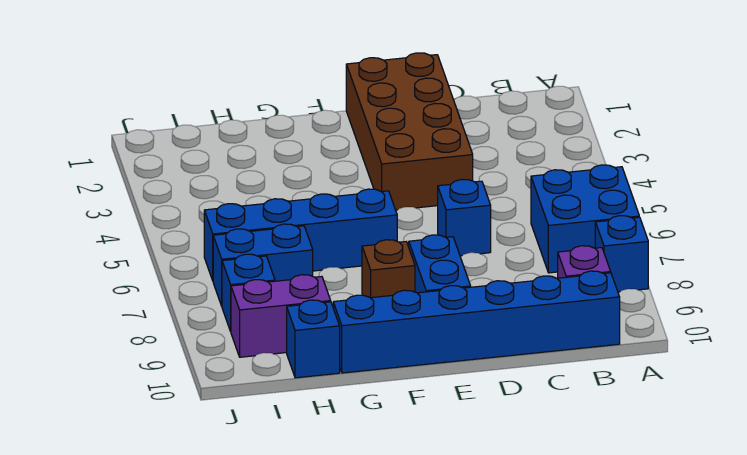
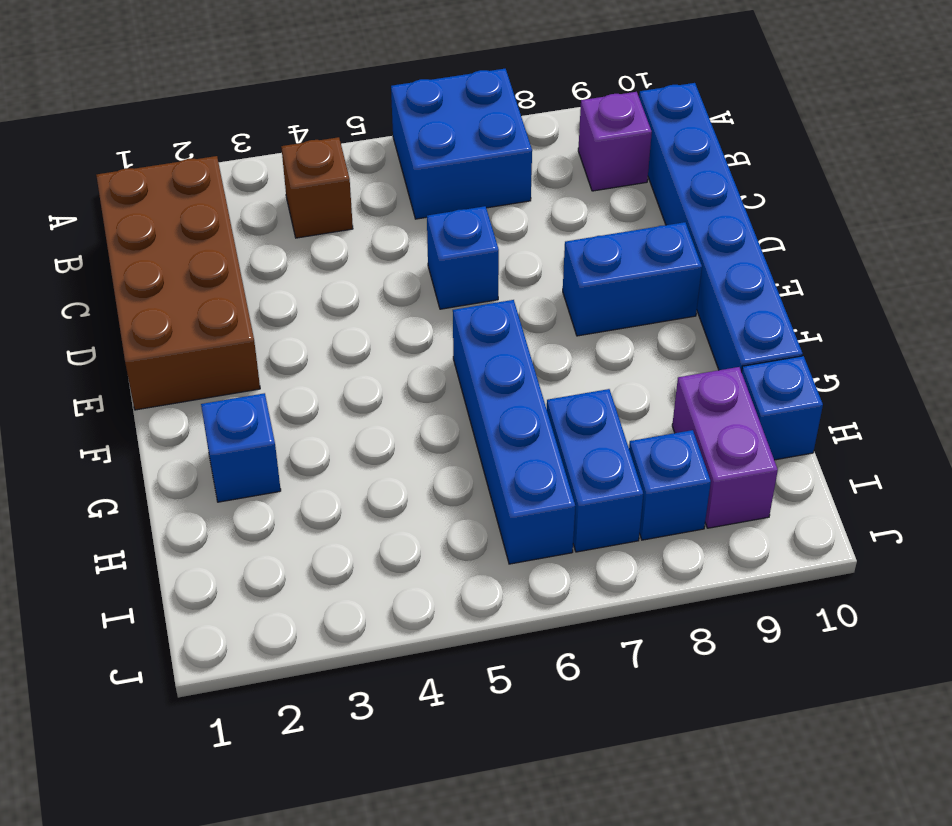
blue brick A8 level 1 -> blue brick G2 level 1
brown brick D1:E4 level 1 -> brown brick B1:E2 level 1
brown brick F8 level 1 -> brown brick B4 level 1

